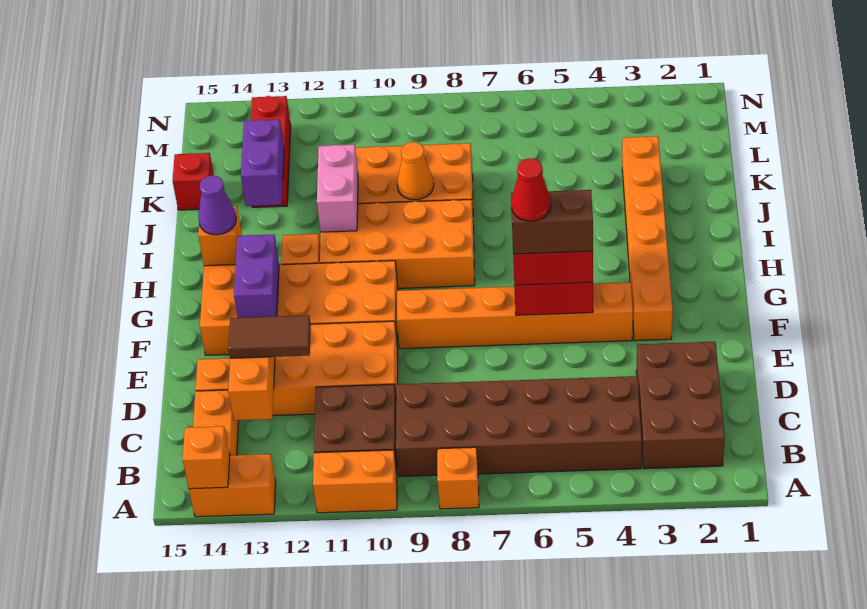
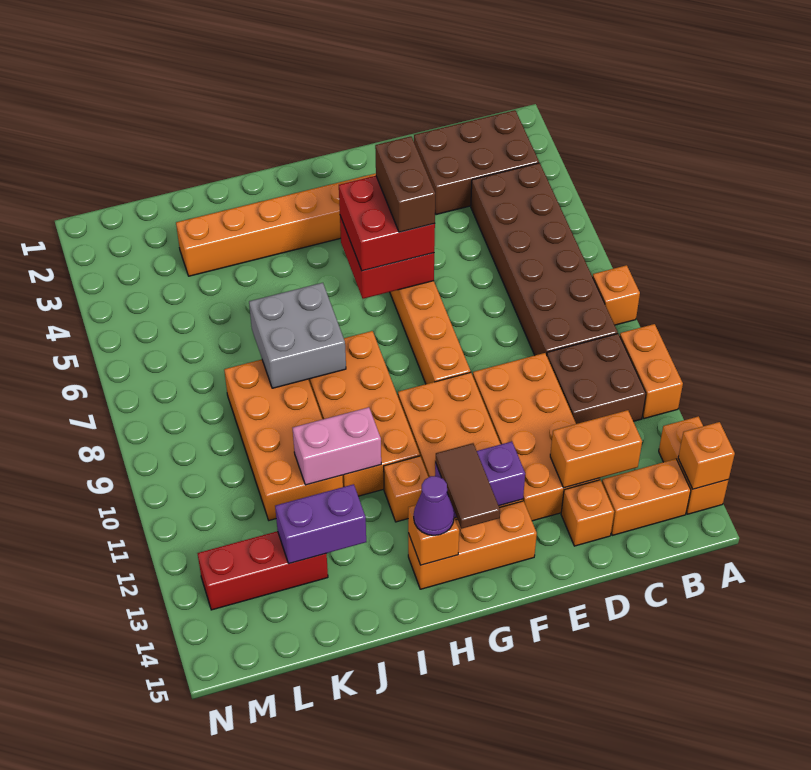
brown tile D12:D13 level 3 -> brown tile G13:G14 level 3
red cone F6 level 5 -> none
none -> grey brick I7:J8 level 2
orange cone J9 level 2 -> none
red brick K15 level 1 -> none

